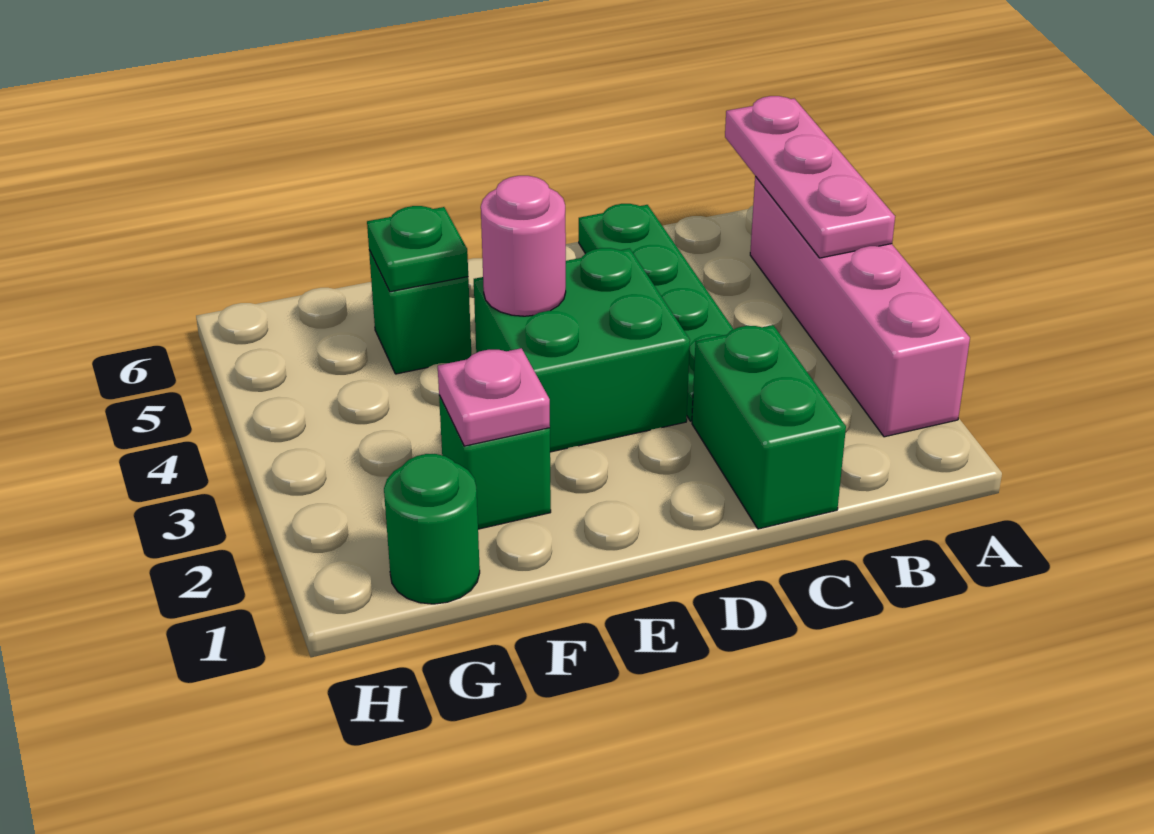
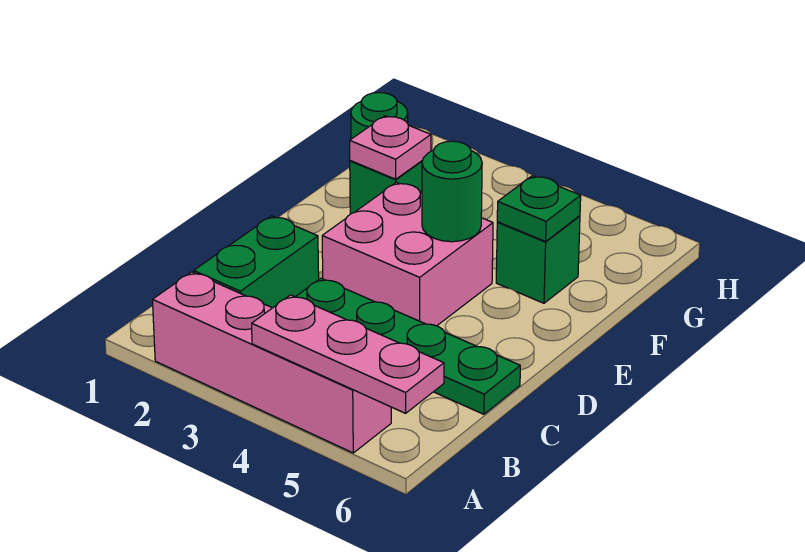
green brick C1:C2 level 1 -> green brick B2:C2 level 1
green brick D3:E4 level 1 -> pink brick D3:E4 level 1
pink round brick E4 level 2 -> green round brick E4 level 2

